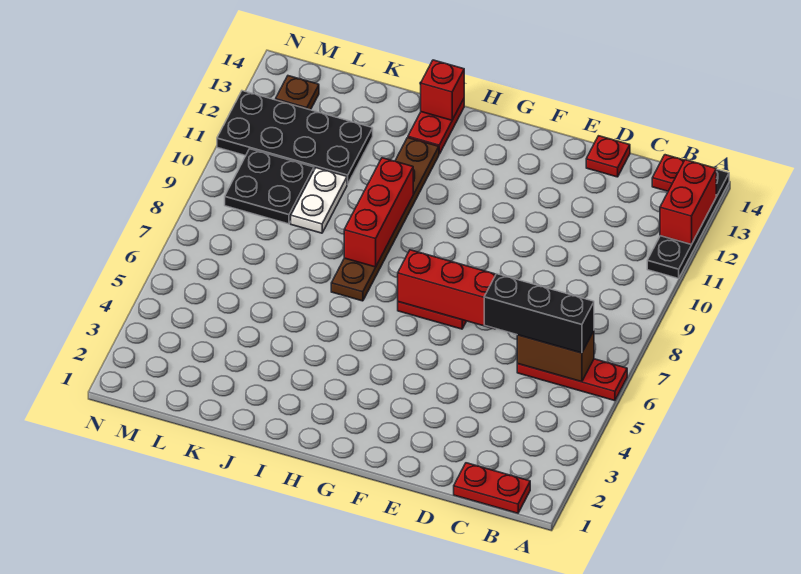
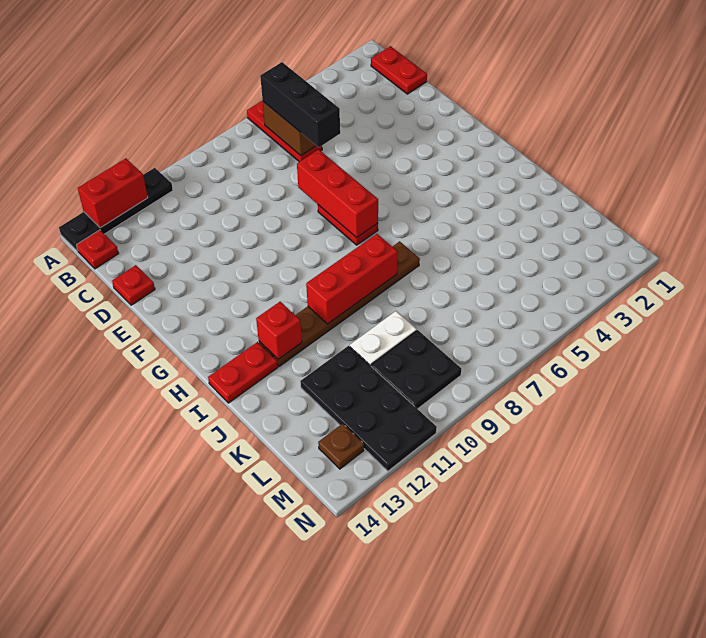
red brick I14 level 2 -> red brick I12 level 2

